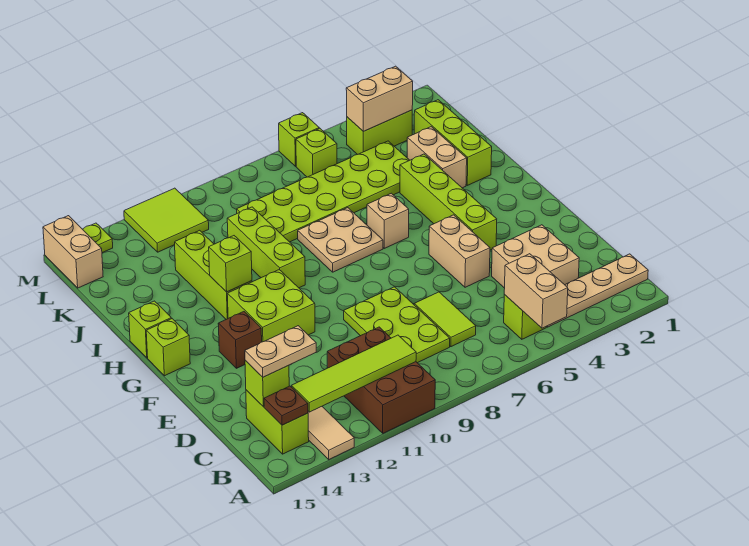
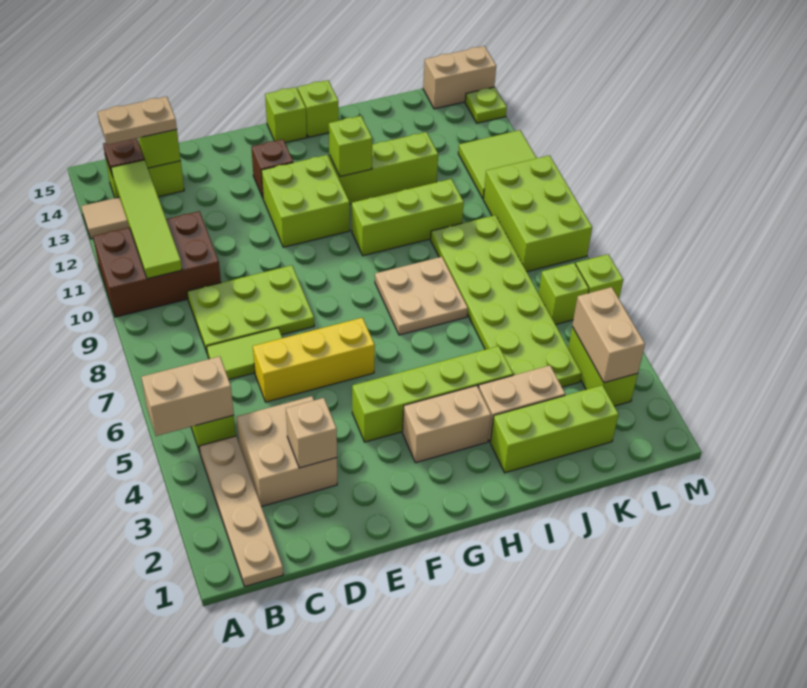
tan plate C13:C14 level 3 -> tan plate B14:C14 level 3
none -> yellow brick D6:F6 level 1
tan brick E5:F5 level 1 -> tan brick G3:H3 level 1
tan brick H6 level 1 -> tan brick D3 level 2
none -> lime brick L8:M10 level 1

